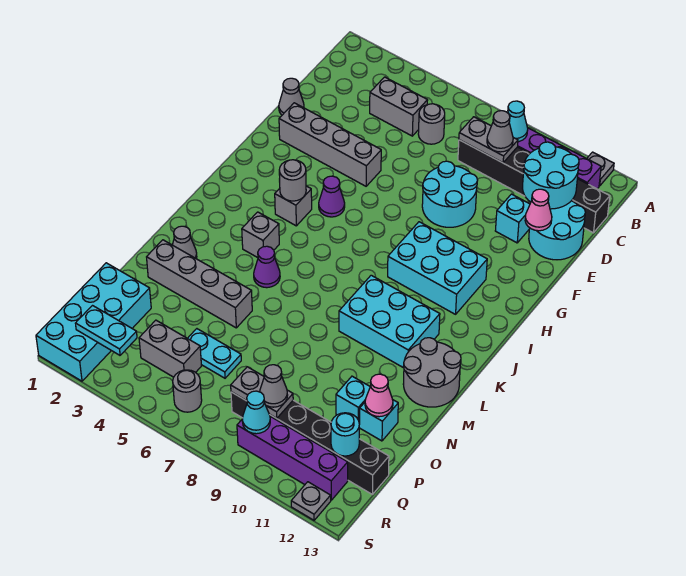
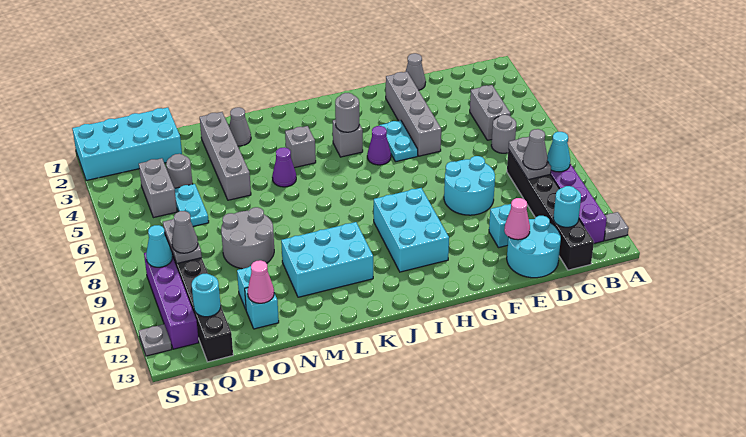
cyan round brick C11:D12 level 2 -> cyan round brick C12 level 2
cyan brick K9:L11 level 1 -> cyan brick K10:M11 level 1
grey round brick L12:M13 level 1 -> grey round brick N8:O9 level 1
cyan plate R2:R3 level 2 -> cyan plate G4:G5 level 1
grey round brick R6 level 1 -> grey round brick P4 level 1

